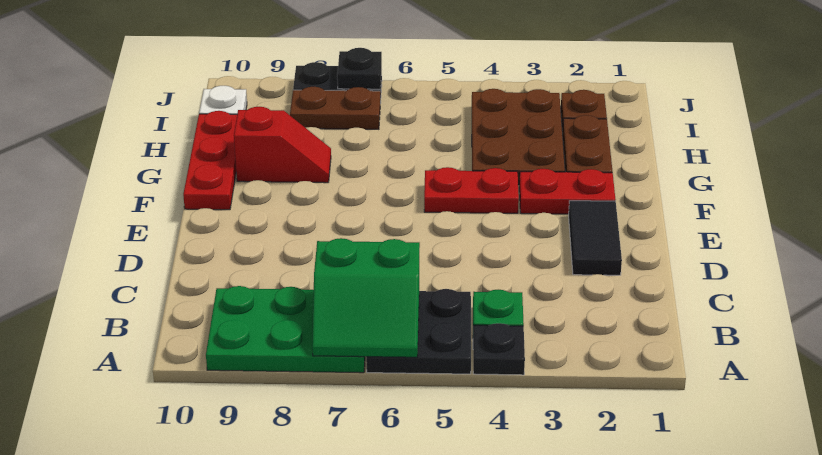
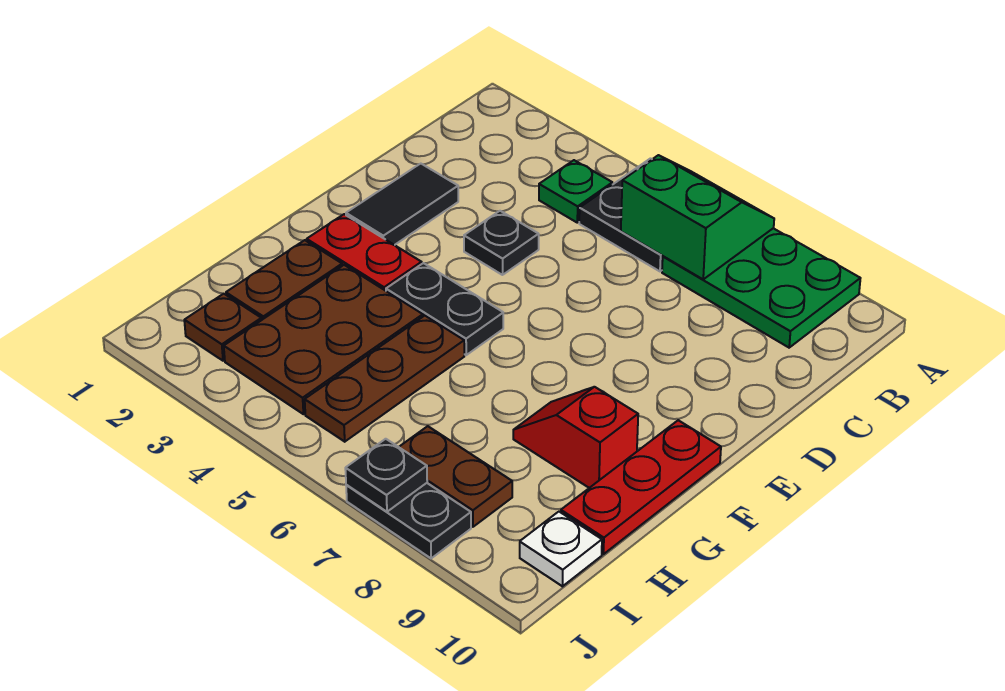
black plate A4 level 1 -> black plate D4 level 1
red plate F4:F5 level 1 -> black plate F4:F5 level 1
none -> brown plate G5:I5 level 1

